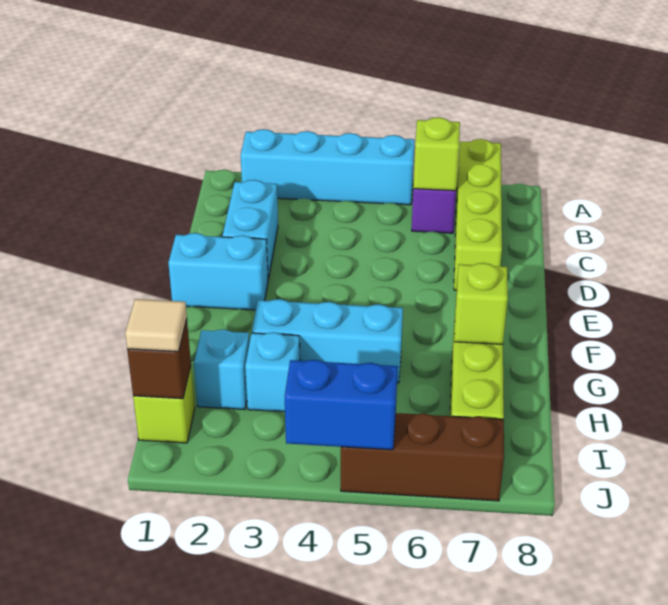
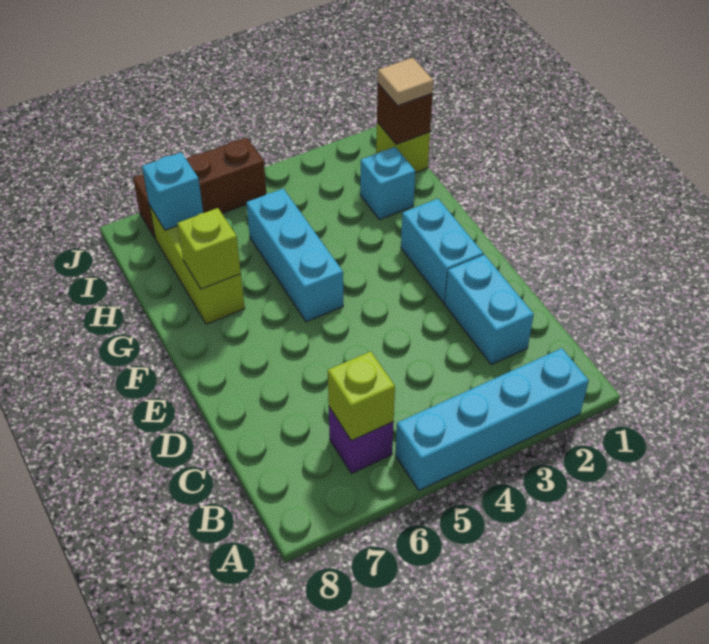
lime brick A7:D7 level 1 -> none
cyan brick E1:E2 level 1 -> cyan brick E2:F2 level 1
cyan brick G3:G5 level 1 -> cyan brick F5:H5 level 1
cyan brick H3 level 1 -> cyan brick I7 level 2
blue brick J4:J5 level 2 -> none

